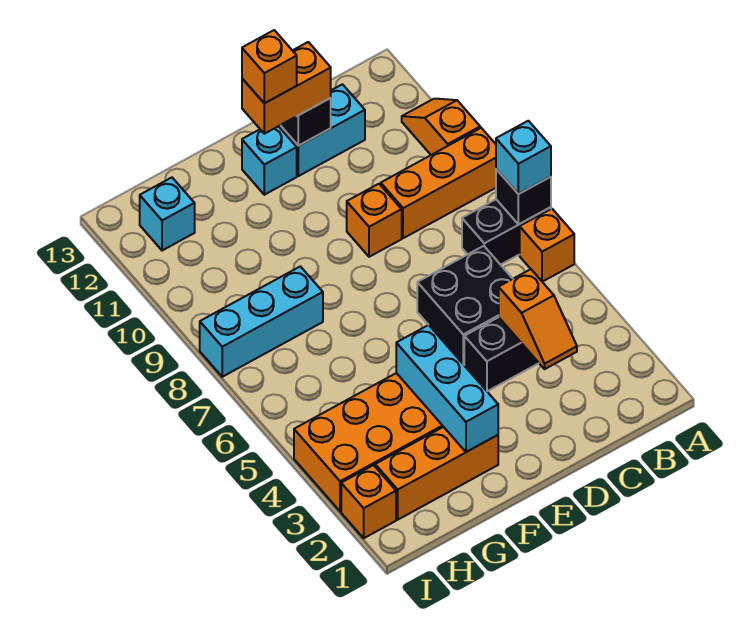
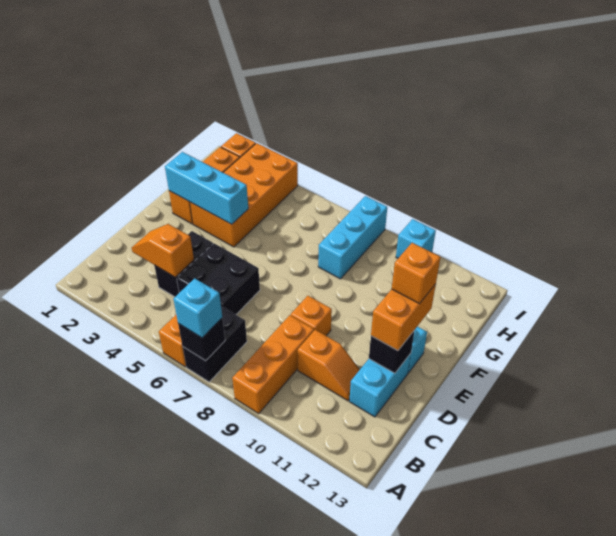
orange slope A10:A11 level 1 top 10 -> orange slope C10:C11 level 1 top 10
cyan brick H12 level 1 -> cyan brick I10 level 1

